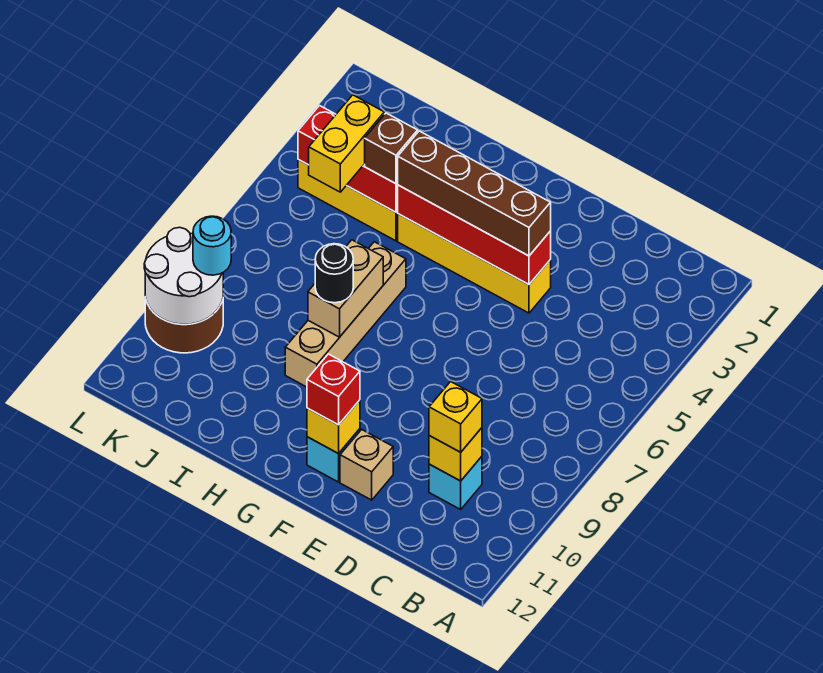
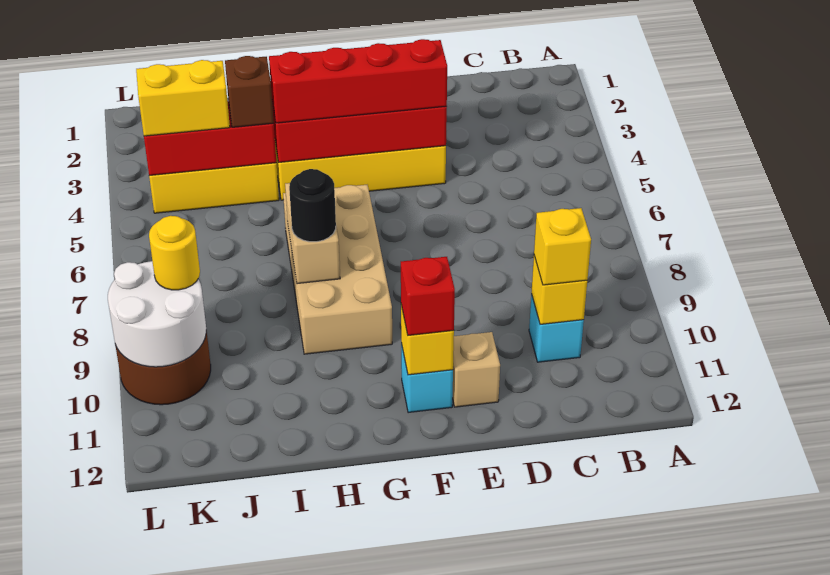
brown brick E4:H4 level 3 -> red brick E4:H4 level 3
tan brick H6:H9 level 1 -> tan brick G6:H9 level 1
yellow brick J4:J5 level 3 -> yellow brick J4:K4 level 3
cyan round brick K9 level 3 -> yellow round brick K9 level 3

